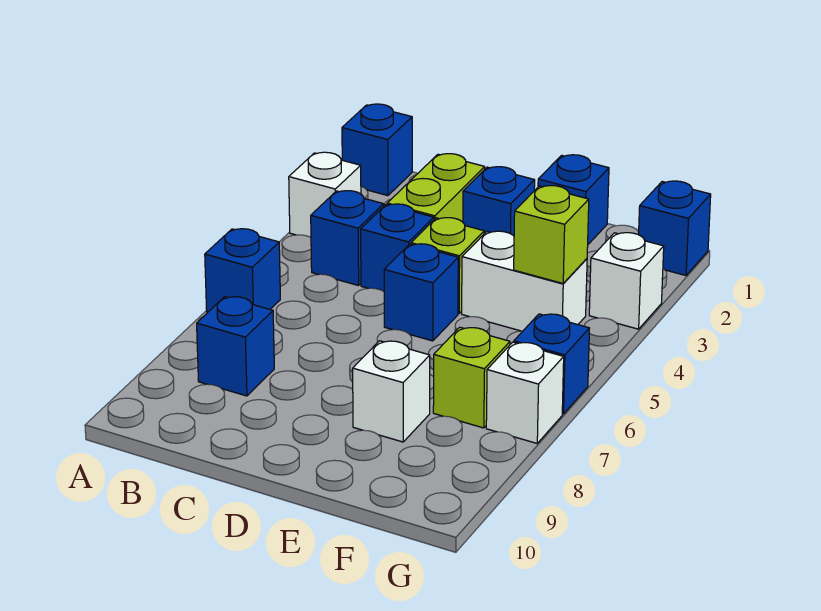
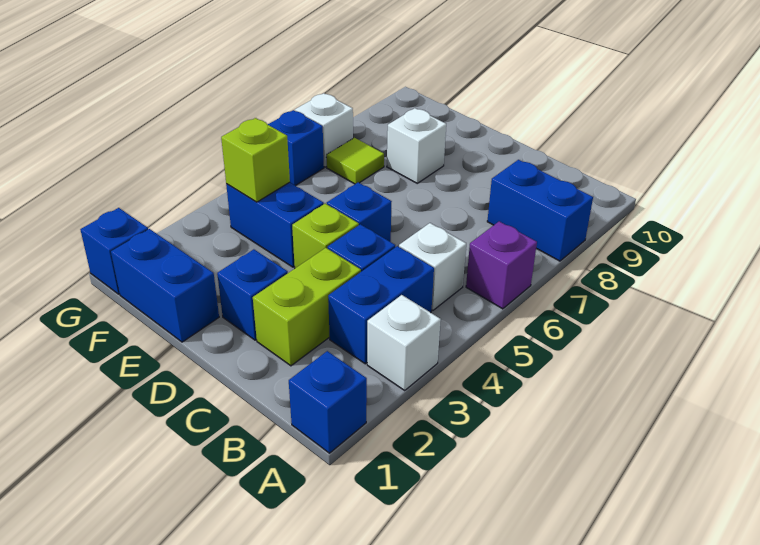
blue brick A6 level 1 -> purple brick A6 level 1
blue brick B4 level 1 -> blue brick B3:B4 level 1
blue brick B8 level 1 -> blue brick A8:B8 level 1
blue brick E1 level 1 -> blue brick E1:F1 level 1
white brick E4:F4 level 1 -> blue brick E4:F4 level 1
lime brick F7 level 1 -> lime tile F7 level 1
white brick G3 level 1 -> white brick B5 level 1

